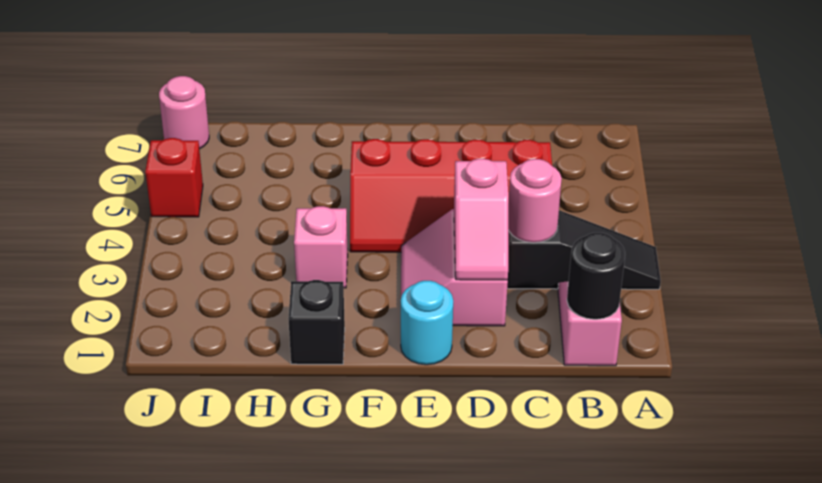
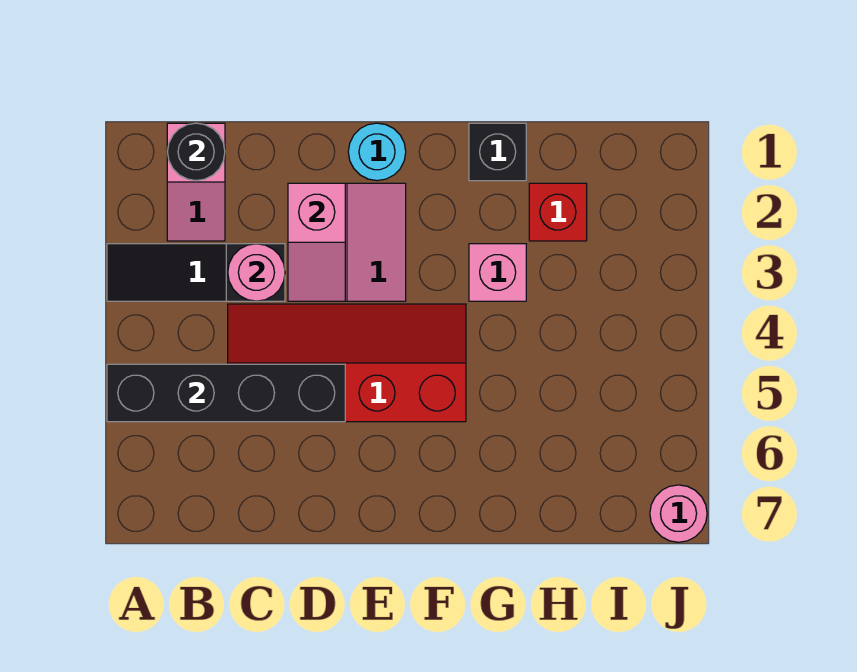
none -> black brick A5:D5 level 2
pink slope D2:D3 level 2 top 3 -> pink slope D2:D3 level 2 top 2
red brick J5 level 1 -> red brick H2 level 1

